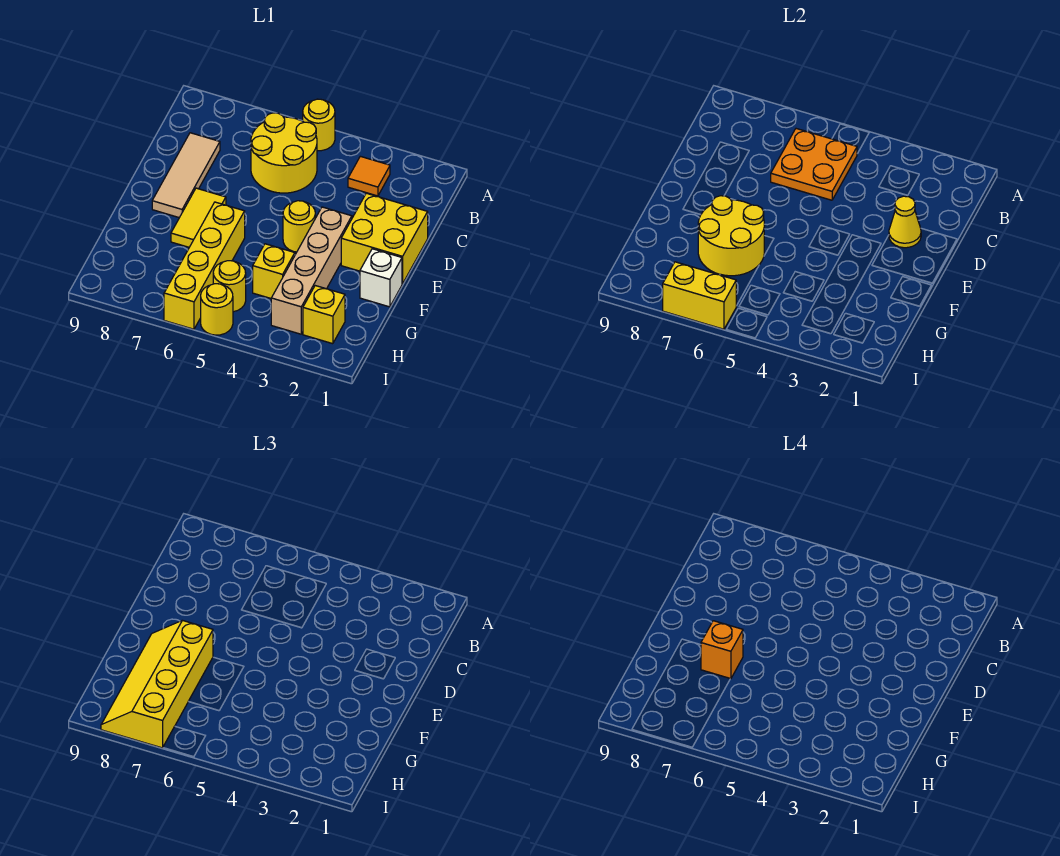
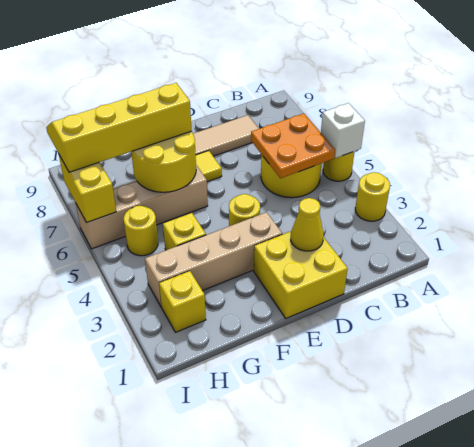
orange tile B3 level 1 -> none
white brick F1 level 1 -> white brick A5 level 2
yellow brick F6:I6 level 1 -> tan brick F6:I6 level 1
orange brick F7 level 4 -> none
yellow round brick I5 level 1 -> yellow round brick A3 level 1

